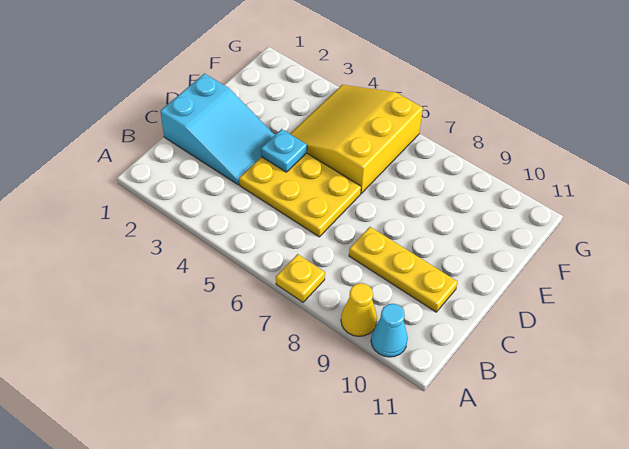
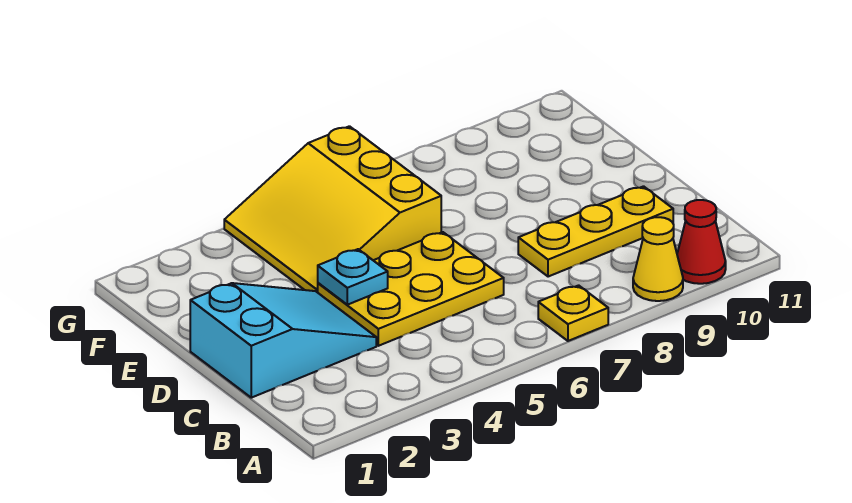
cyan cone A10 level 1 -> red cone A10 level 1

